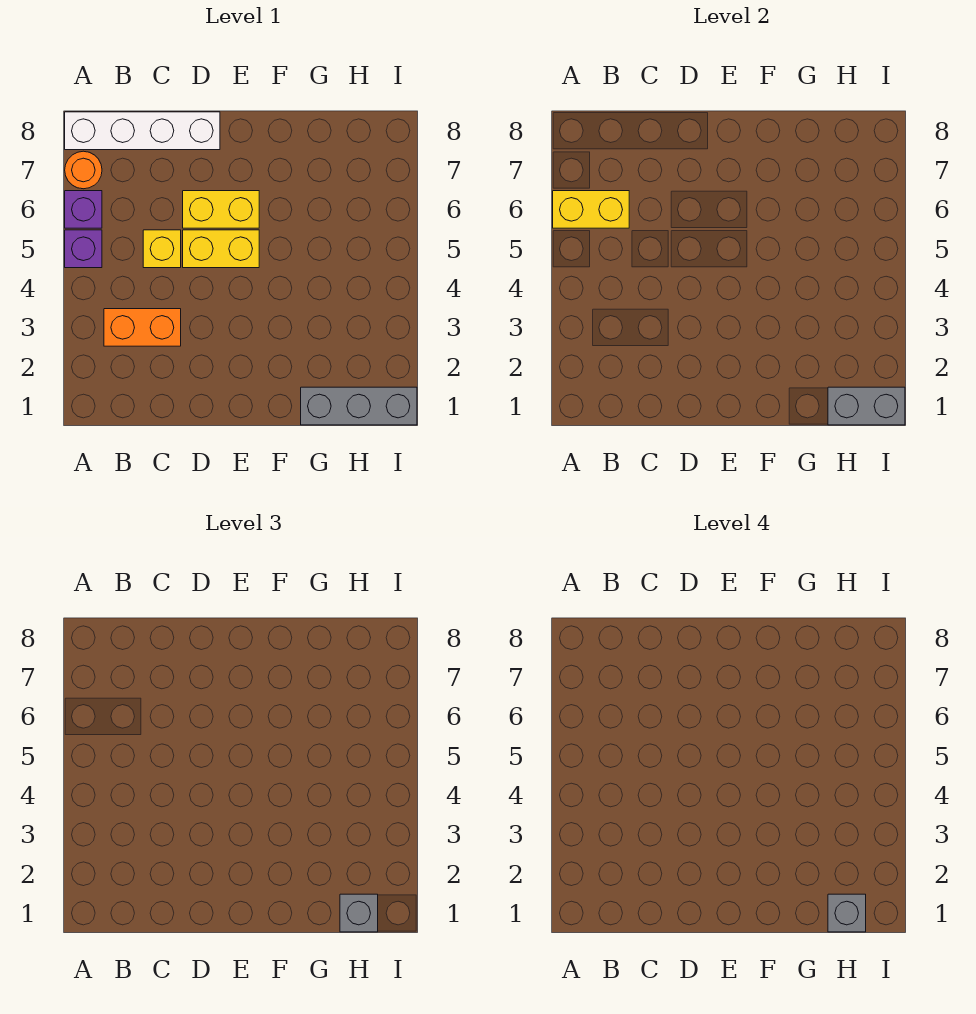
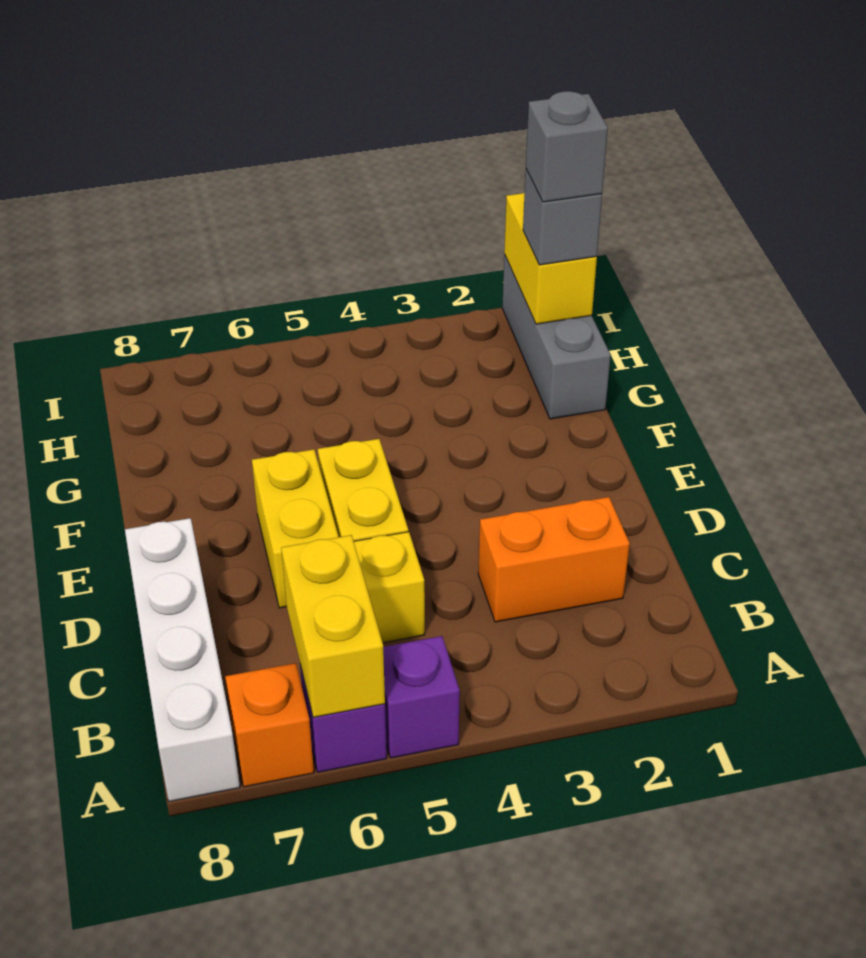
orange round brick A7 level 1 -> orange brick A7 level 1
orange brick B3:C3 level 1 -> orange brick C2:C3 level 1
grey brick H1:I1 level 2 -> yellow brick H1:I1 level 2

